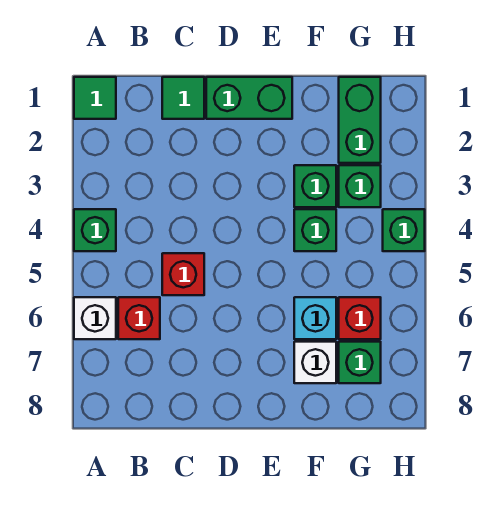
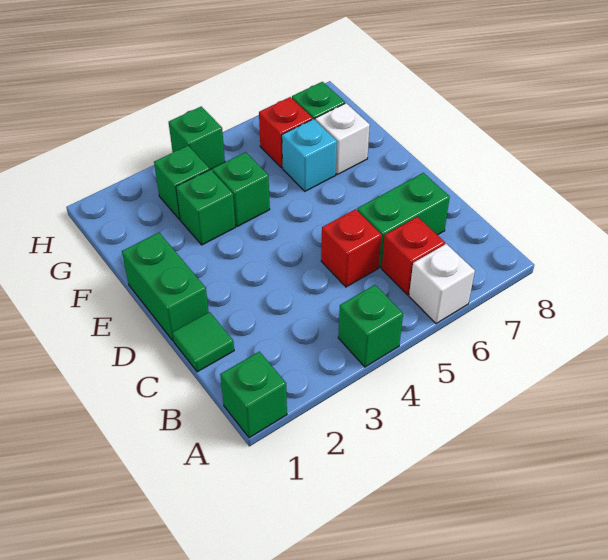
green tile A1 level 1 -> green brick A1 level 1
green brick G1:G2 level 1 -> green brick C6:C7 level 1

